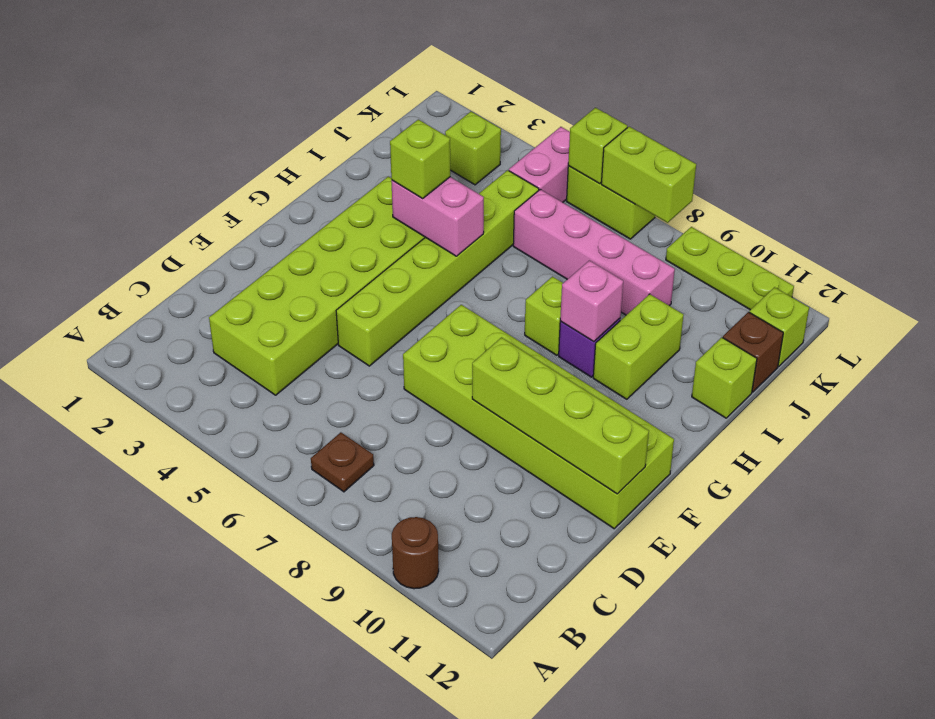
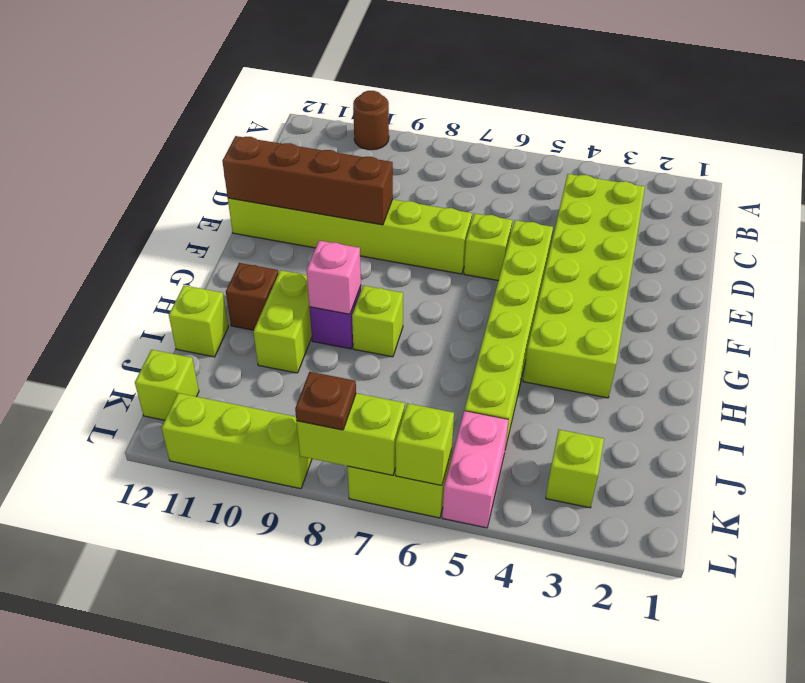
brown plate B7 level 1 -> brown plate L8 level 3
lime brick E7:F12 level 1 -> lime brick E7:E12 level 1
lime brick E9:E12 level 2 -> brown brick E9:E12 level 2
pink brick H4:H5 level 2 -> none
lime brick H4 level 3 -> lime brick E6 level 1
pink brick J6:J9 level 1 -> none
brown brick J12 level 1 -> brown brick H11 level 1
lime plate L9:L11 level 1 -> lime brick L9:L11 level 1

